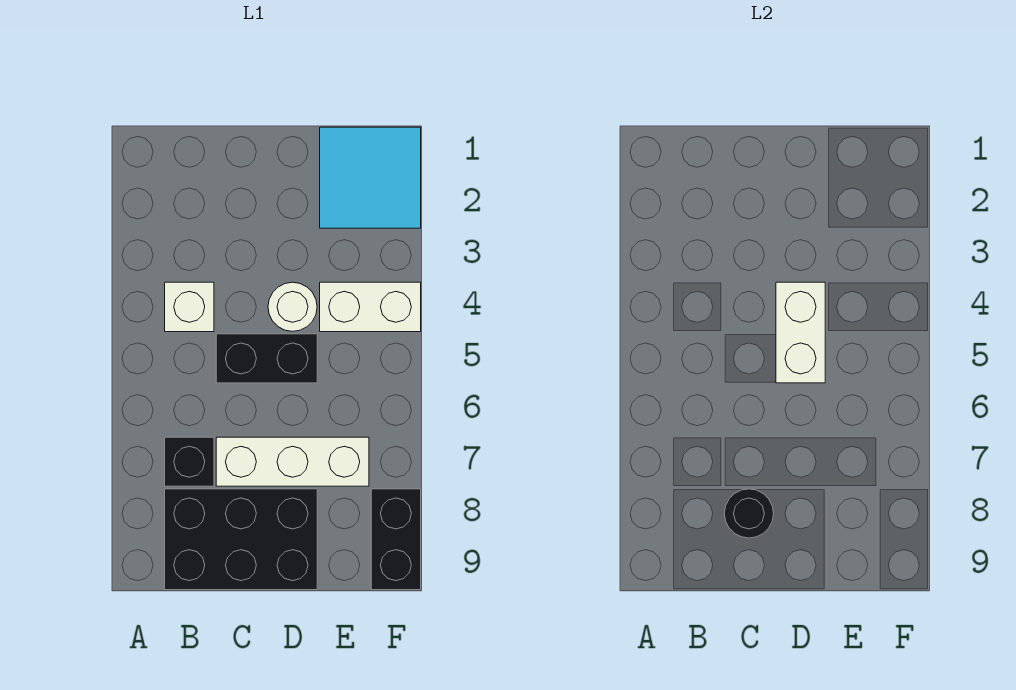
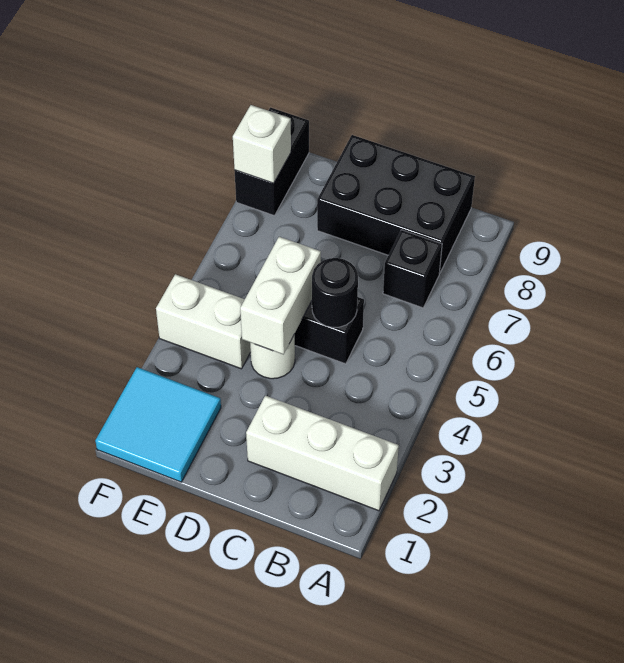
white brick B4 level 1 -> white brick F8 level 2
white brick C7:E7 level 1 -> white brick A2:C2 level 1
black round brick C8 level 2 -> black round brick C5 level 2

